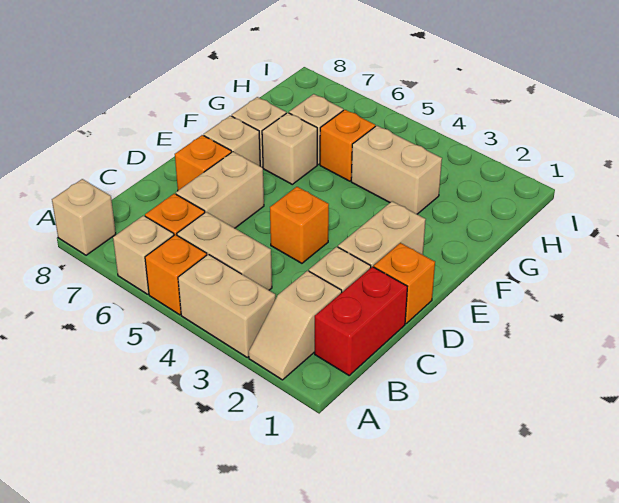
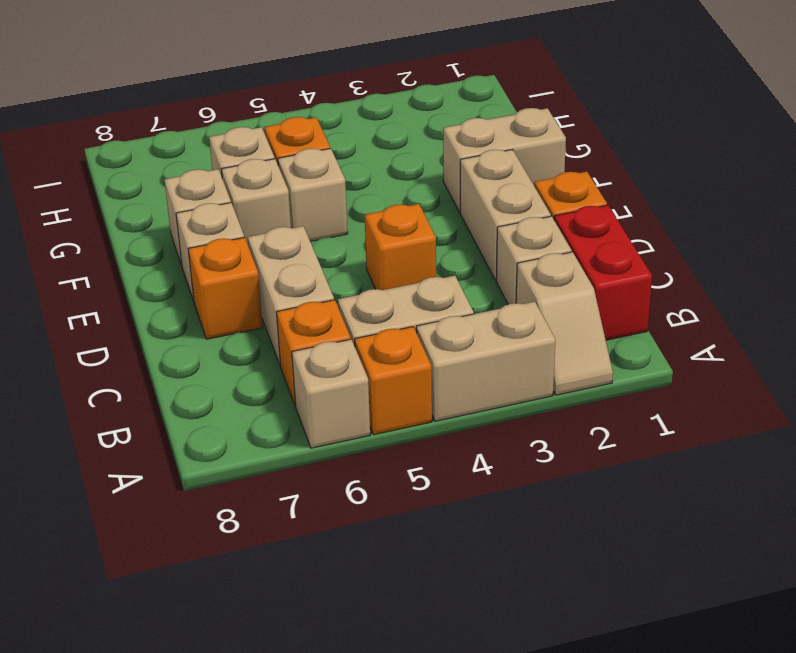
tan brick A8 level 1 -> tan brick F5 level 1
tan brick G3:G4 level 1 -> tan brick F1:F2 level 1

